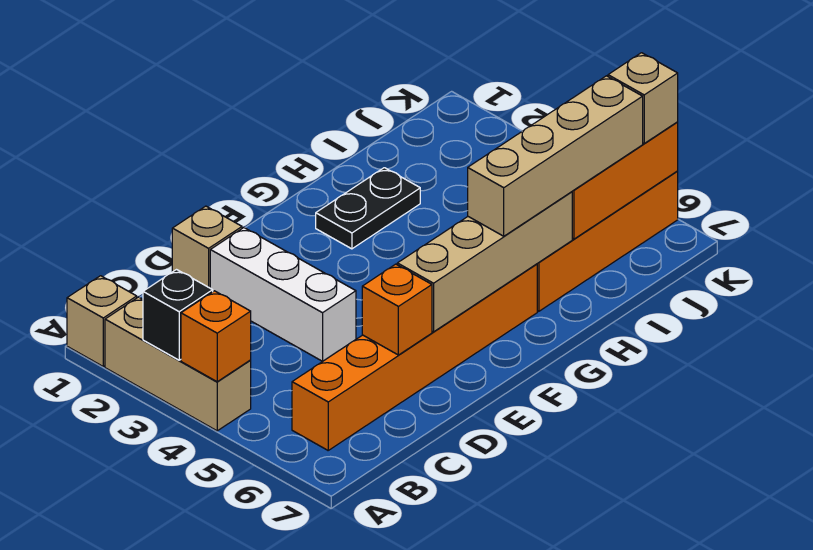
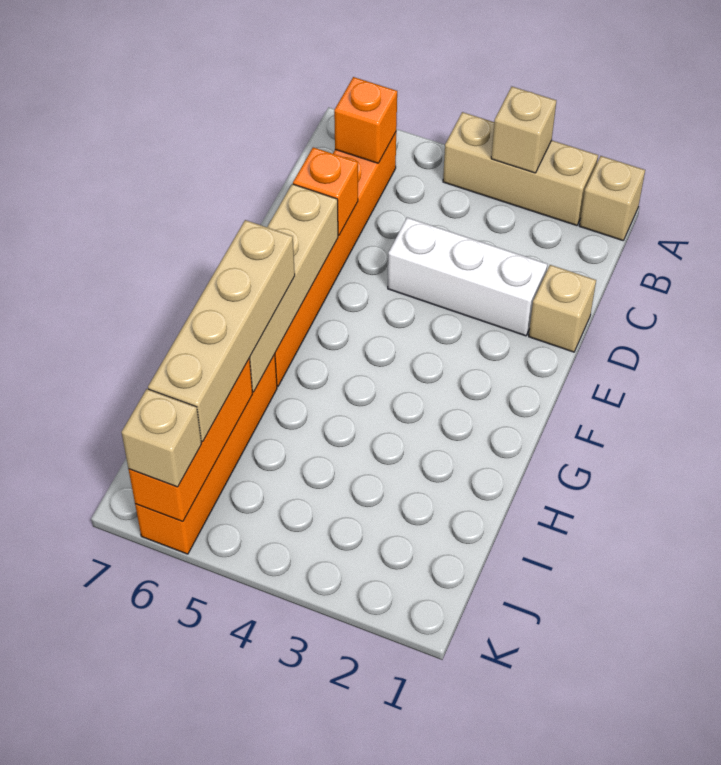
black brick A3 level 2 -> tan brick A3 level 2
orange brick A4 level 2 -> orange brick B6 level 2
black plate G2:H2 level 1 -> none

